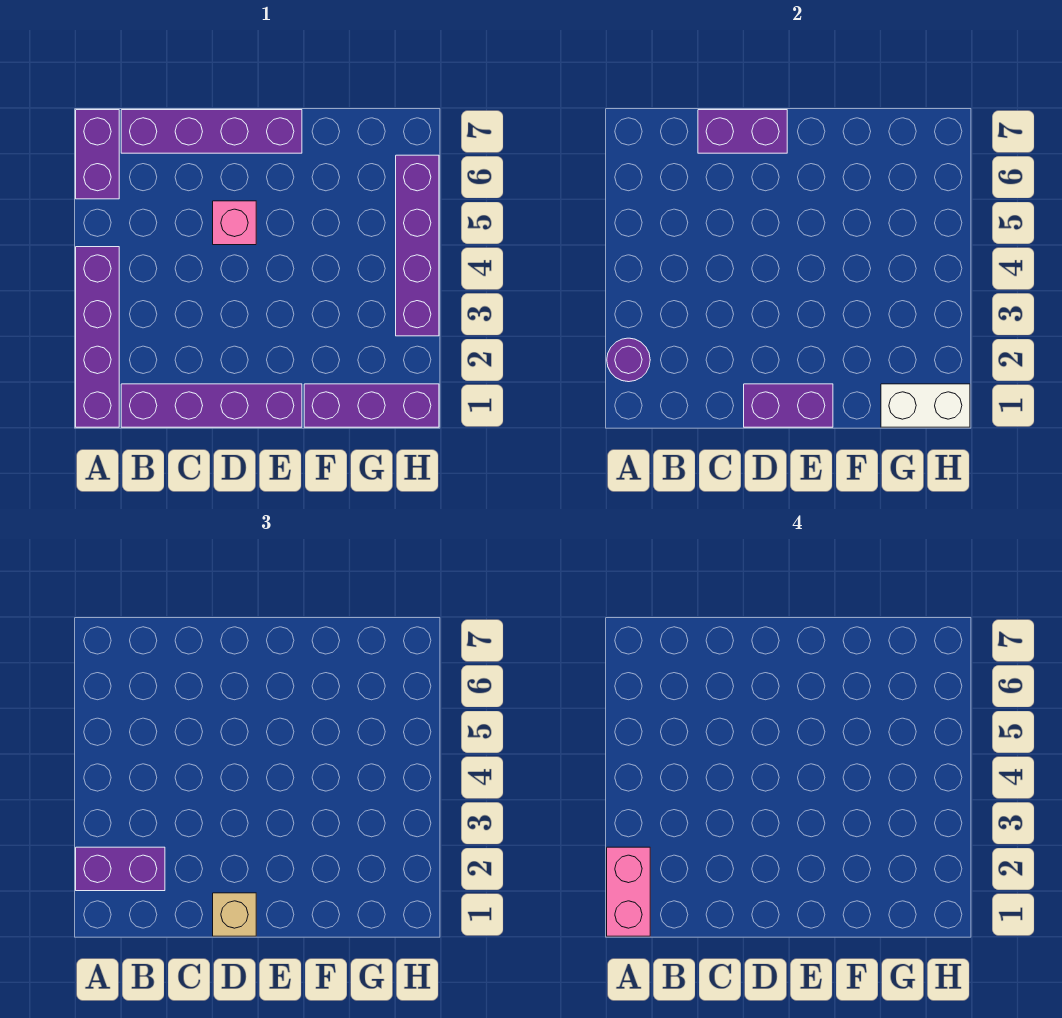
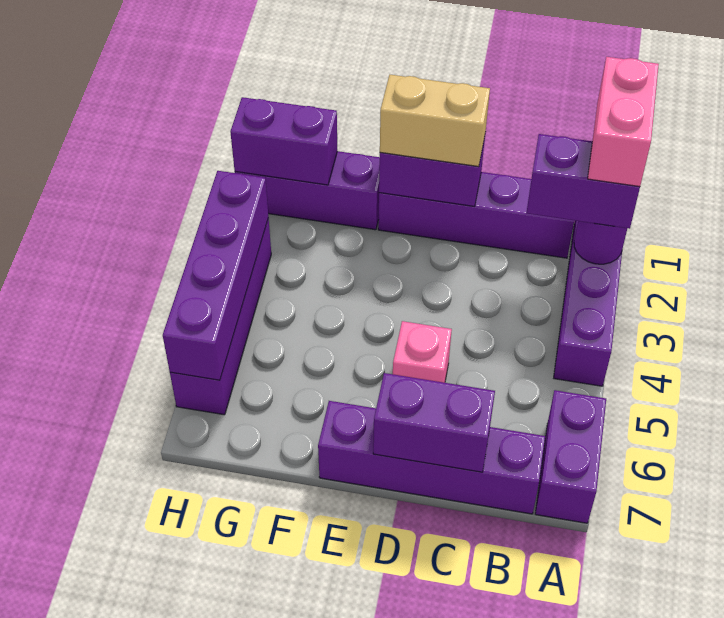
tan brick D1 level 3 -> tan brick D1:E1 level 3
white brick G1:H1 level 2 -> purple brick G1:H1 level 2
none -> purple brick H3:H6 level 2

